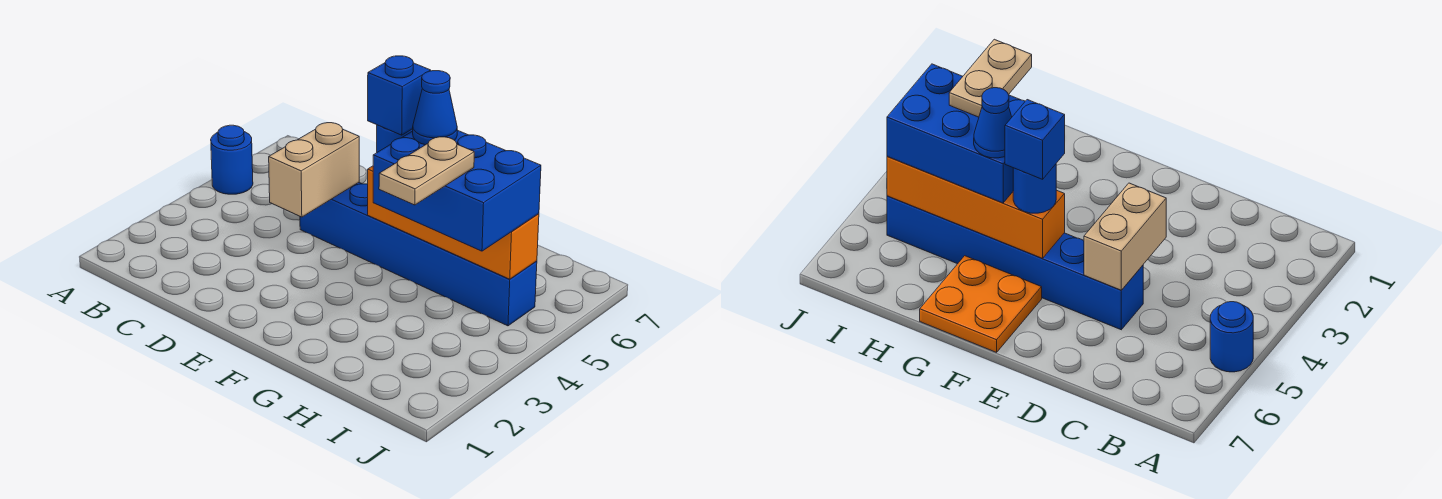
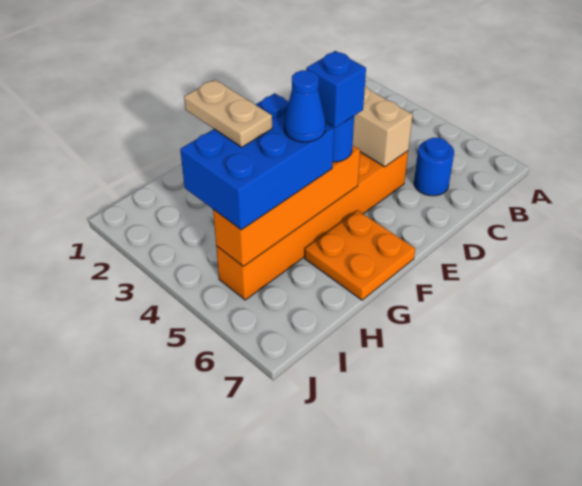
blue round brick A5 level 1 -> blue round brick C6 level 1
blue brick D5:I5 level 1 -> orange brick D5:I5 level 1

